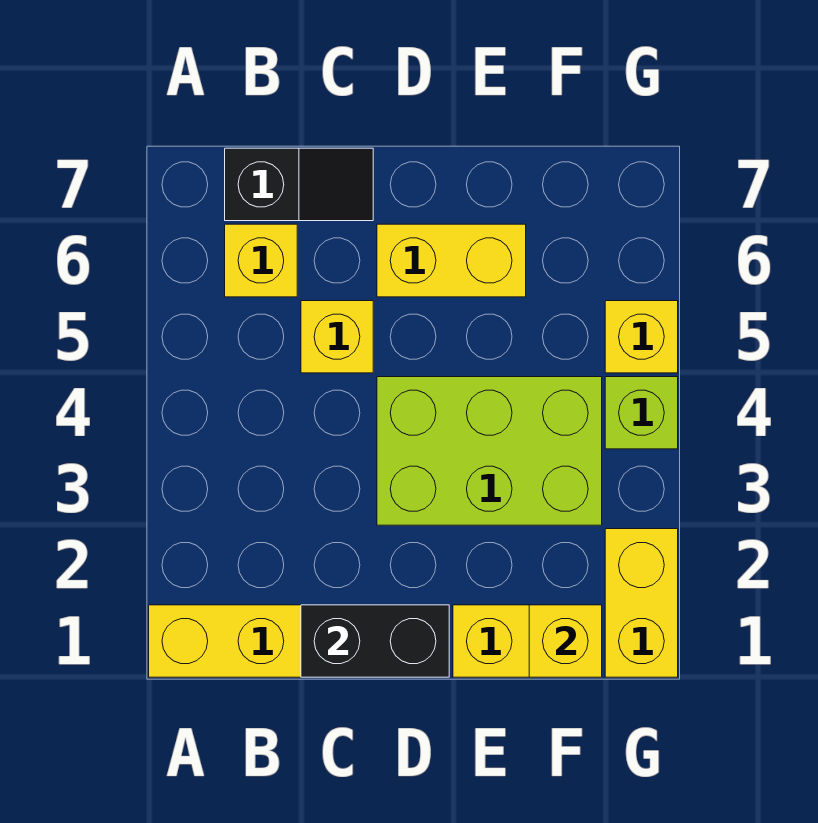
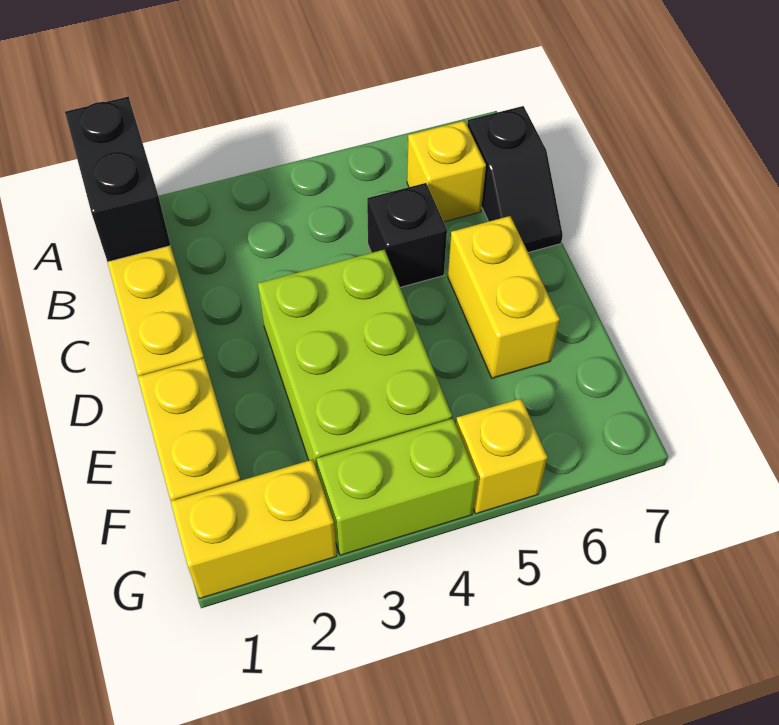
black brick C1:D1 level 2 -> black brick A1:B1 level 2
yellow brick C5 level 1 -> black brick C5 level 1
yellow brick F1 level 2 -> none
lime brick G4 level 1 -> lime brick G3:G4 level 1

